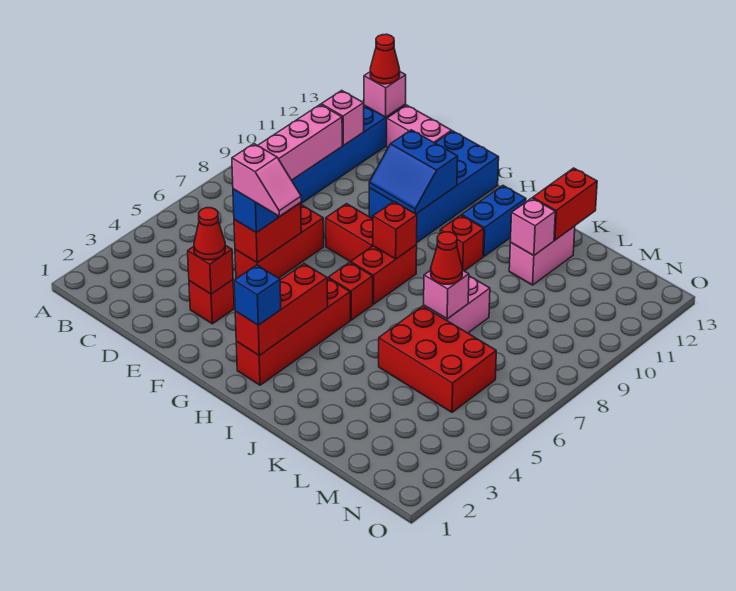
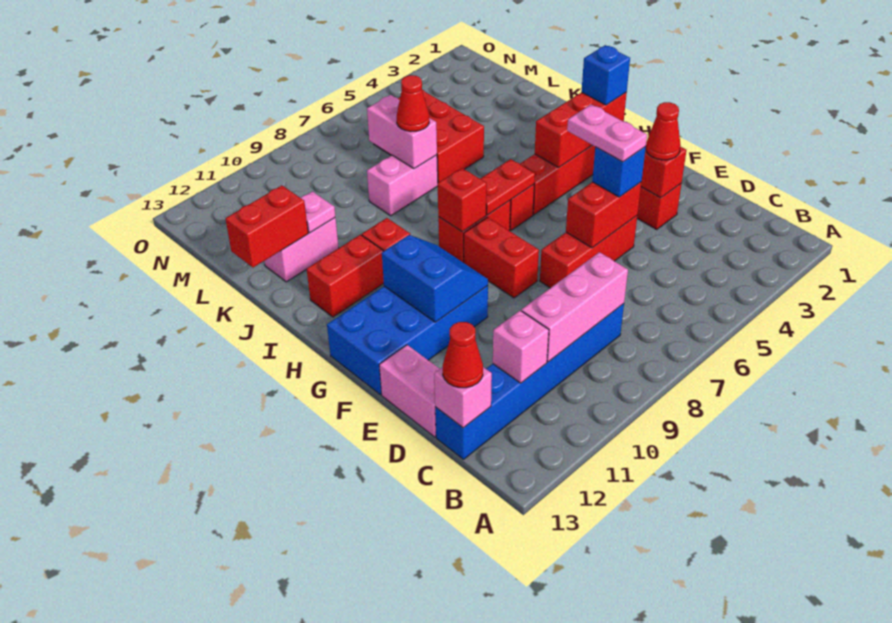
pink slope E5:F5 level 4 top E -> pink plate E5:F5 level 4
none -> red plate H6:H7 level 2
blue brick I11:I12 level 1 -> red brick I11:I12 level 1
pink brick K7 level 2 -> pink brick K7:L7 level 2
pink brick K11 level 2 -> pink plate K11 level 2

